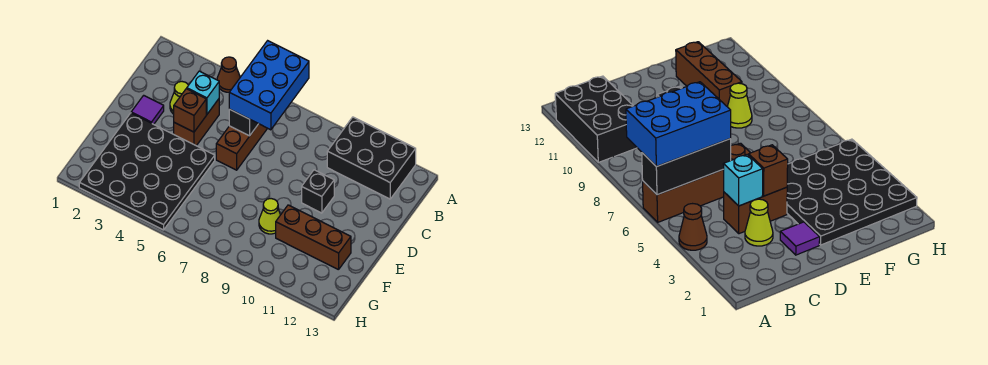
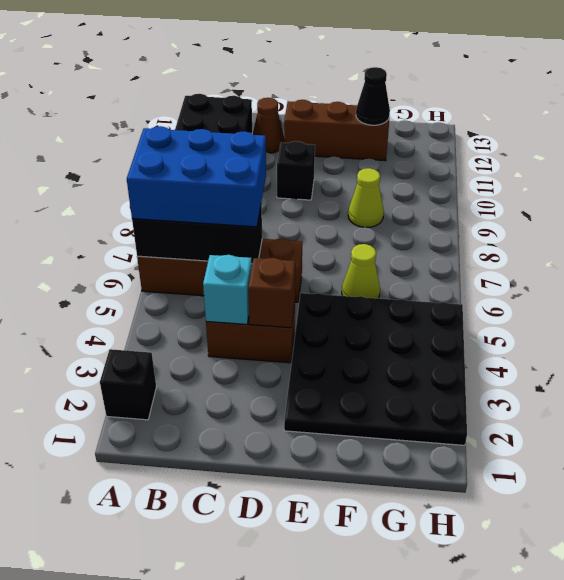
none -> black brick A2 level 1
brown cone A4 level 1 -> brown cone C12 level 1
lime cone C3 level 1 -> lime cone F6 level 1
purple tile D2 level 1 -> none
brown brick F10:F12 level 1 -> brown brick D12:F12 level 1
none -> black cone F12 level 2

